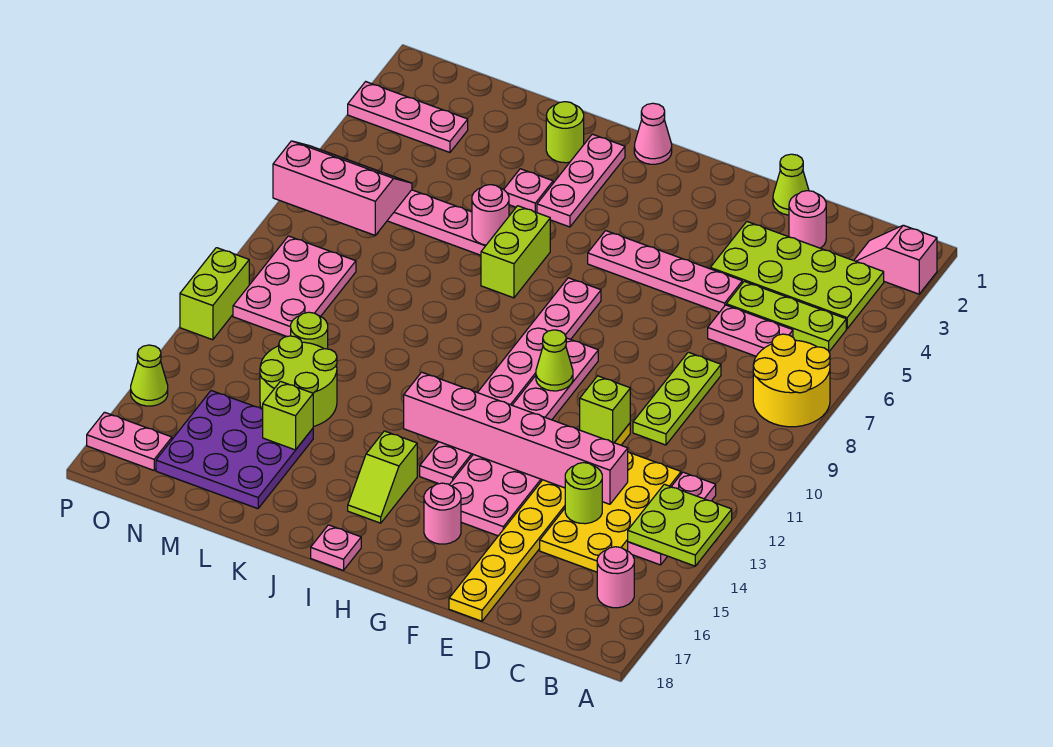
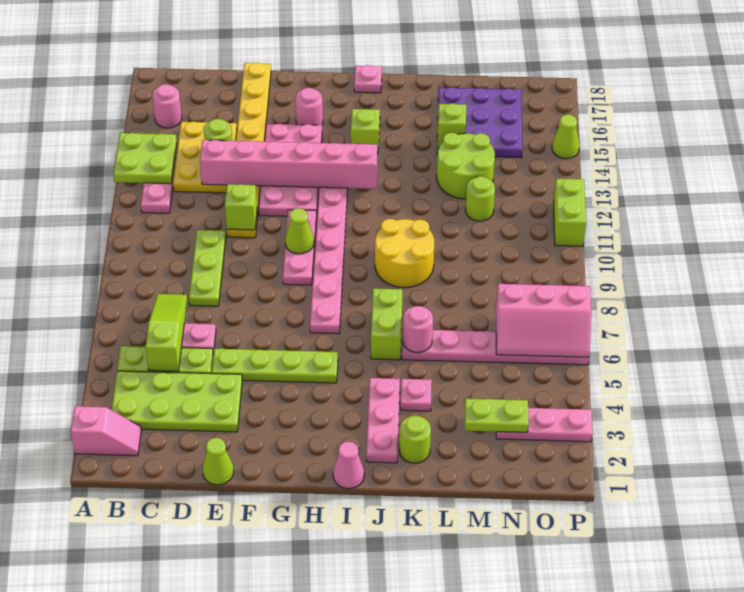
yellow round brick A7:B8 level 1 -> yellow round brick J9:K10 level 1
none -> lime slope C5:C7 level 2 top 5
yellow plate C12:D15 level 1 -> yellow plate C13:D15 level 1
pink round brick D2 level 1 -> none
pink plate E5:H5 level 1 -> lime plate E5:H5 level 1
none -> lime plate M3:N3 level 2
pink plate N9:O11 level 1 -> none
pink plate O17:P17 level 1 -> none

